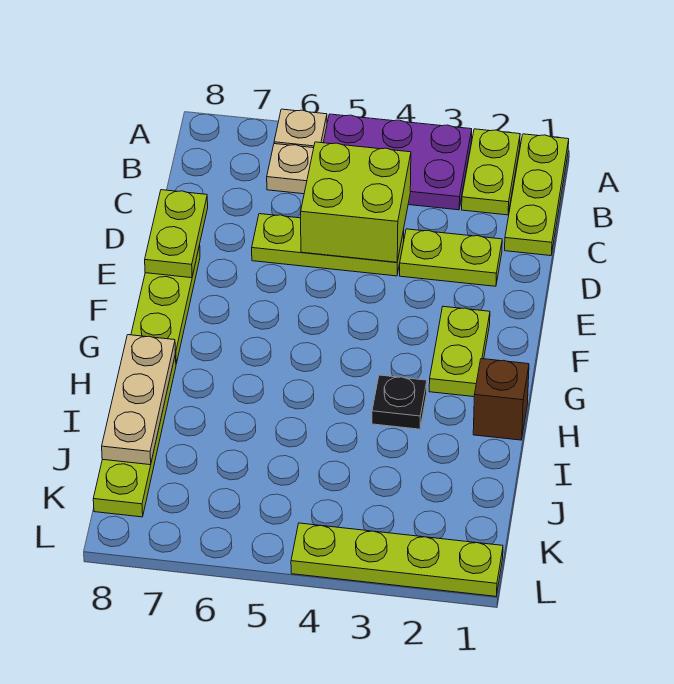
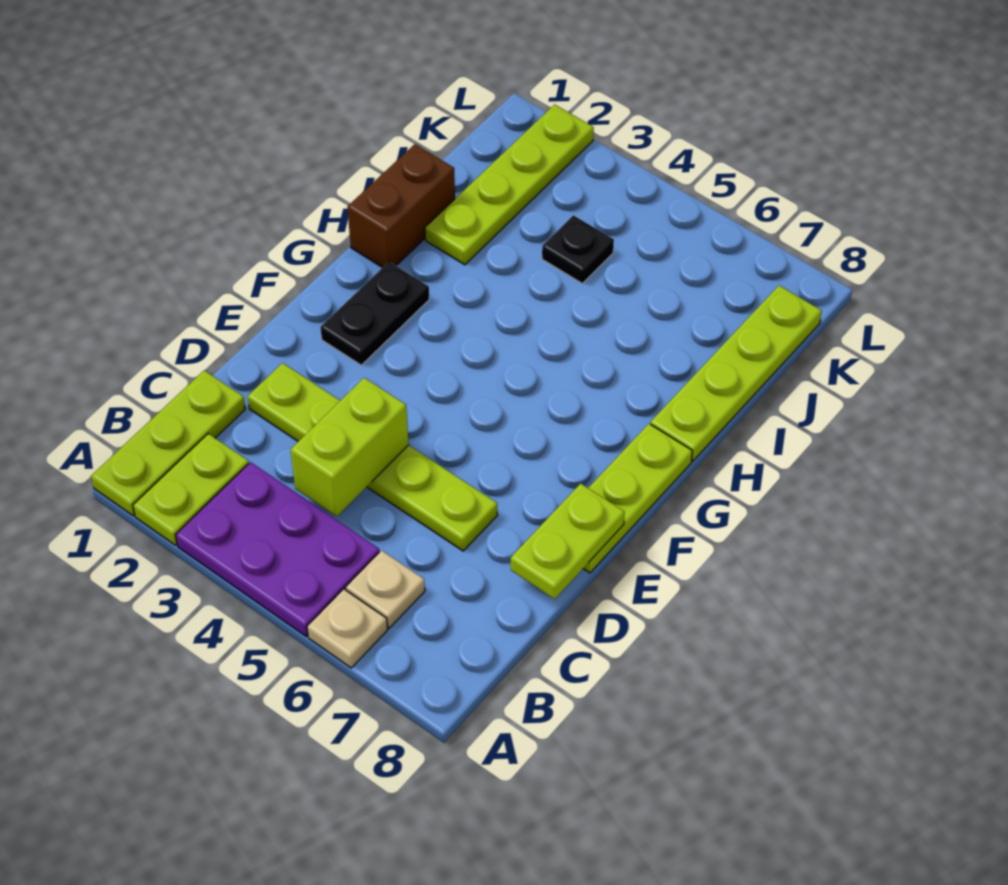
lime brick C4:D5 level 2 -> lime brick C4:D4 level 2
lime plate F2:G2 level 1 -> black plate F2:G2 level 1
brown brick H1 level 1 -> brown brick H1:I1 level 1
black plate H3 level 1 -> black plate J4 level 1
tan plate H8:J8 level 2 -> none
lime plate L1:L4 level 1 -> lime plate I2:L2 level 1

